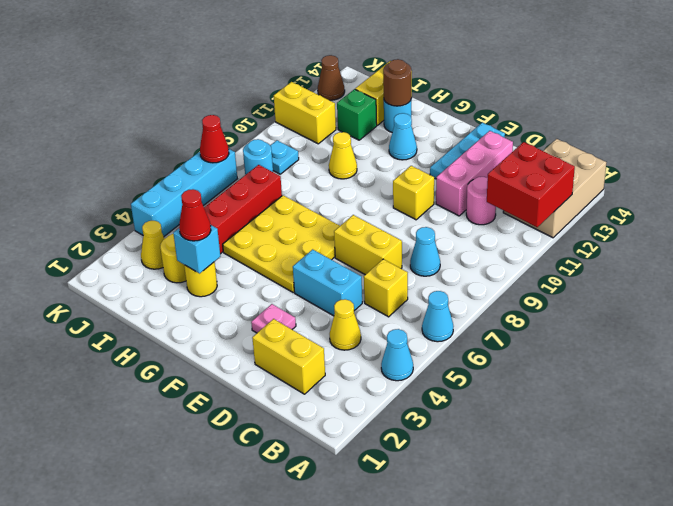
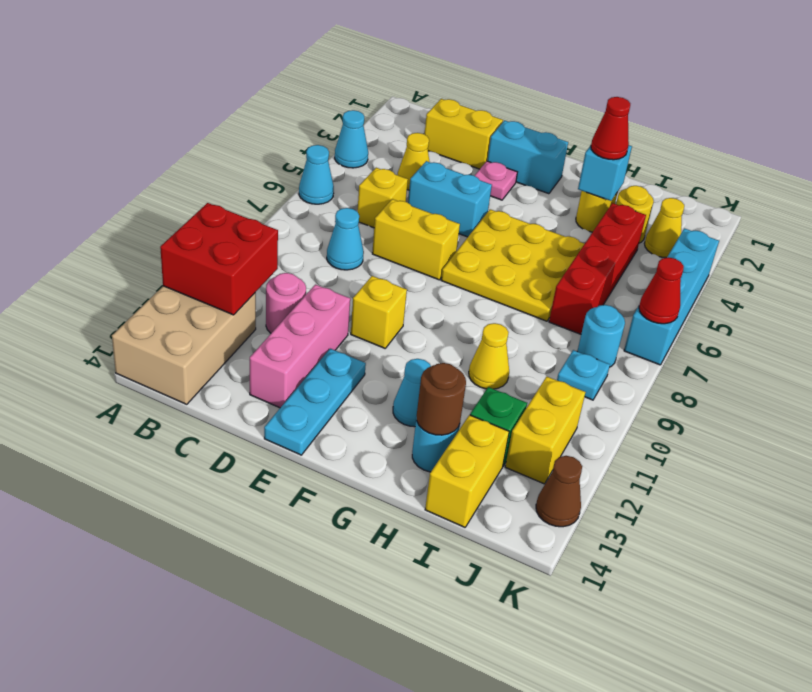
none -> cyan brick E2:F2 level 1
yellow brick J11:K11 level 1 -> yellow brick J11:J12 level 1

